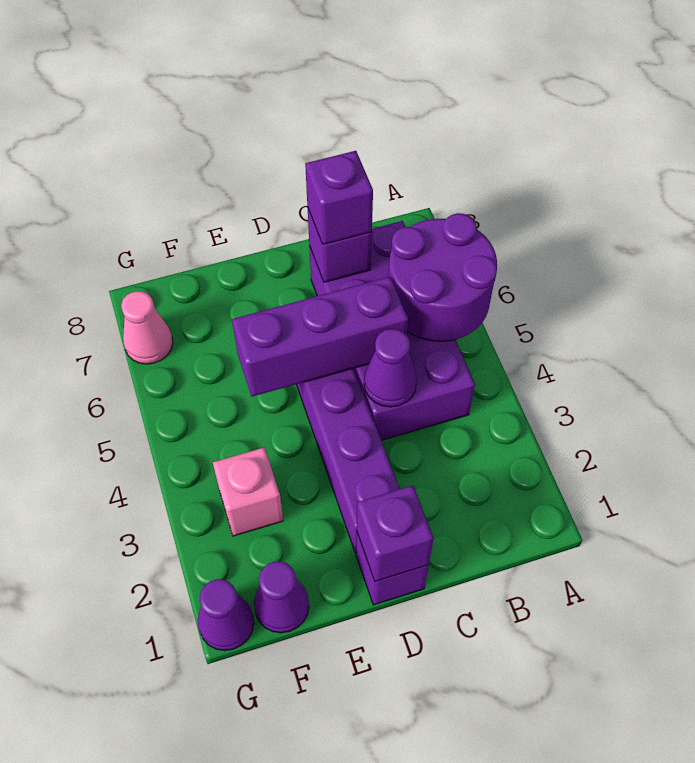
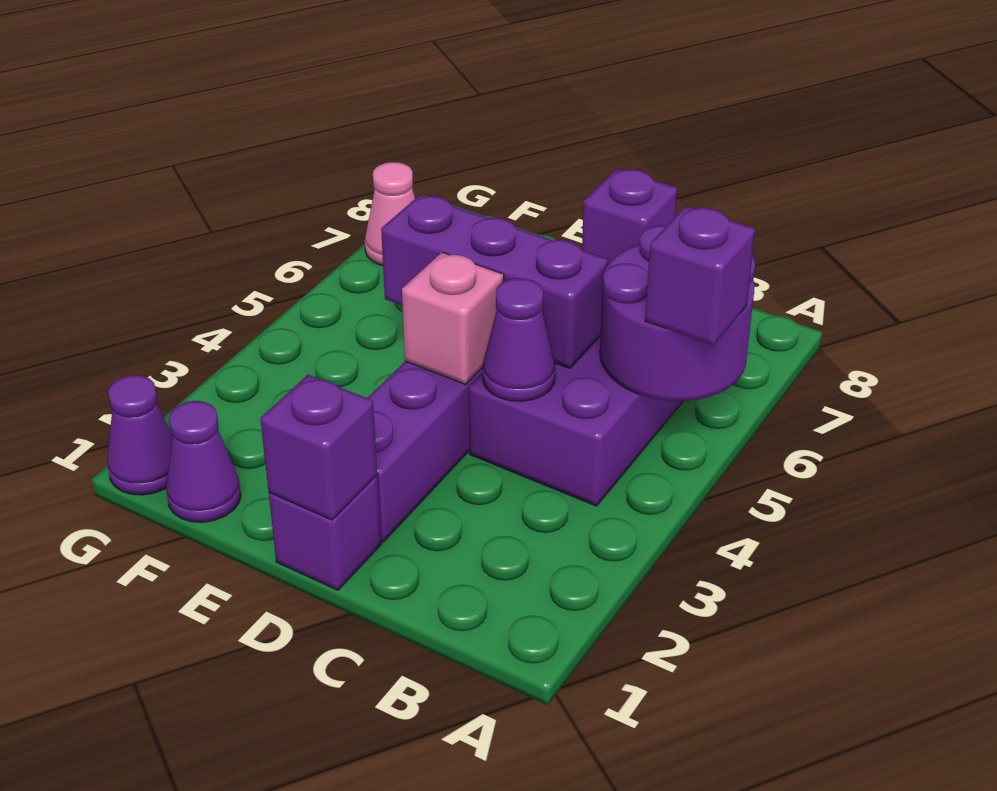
purple brick C7 level 3 -> purple brick A5 level 3
pink brick F3 level 1 -> pink brick D4 level 2

